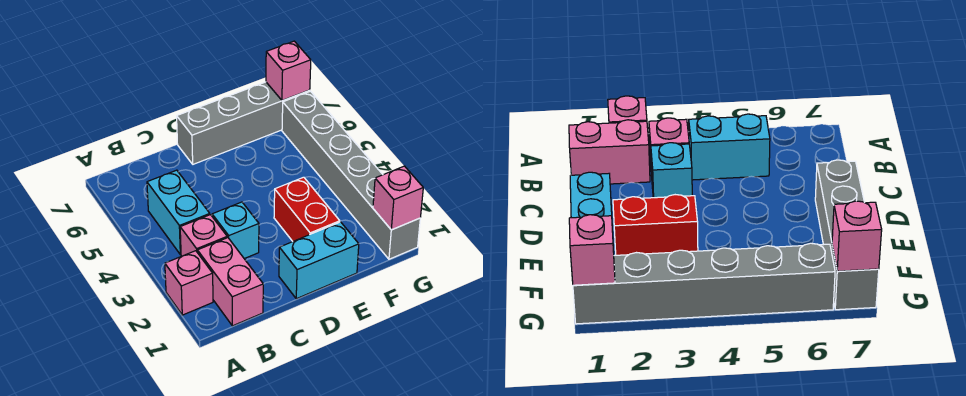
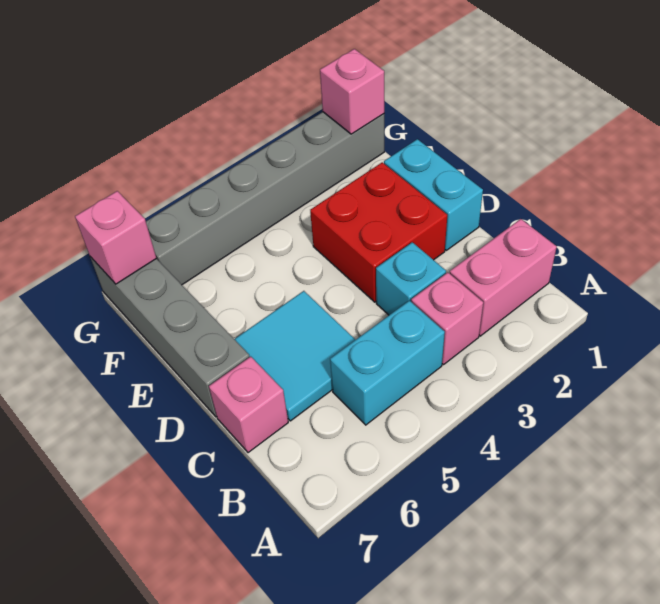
pink brick A2 level 1 -> pink brick C7 level 1
none -> cyan tile C5:D6 level 1
red brick E2:E3 level 1 -> red brick D2:E3 level 1

